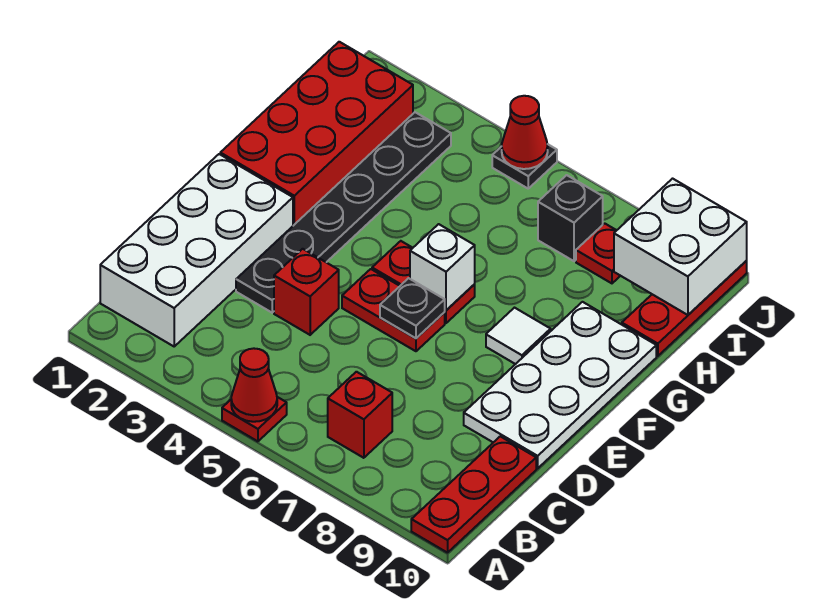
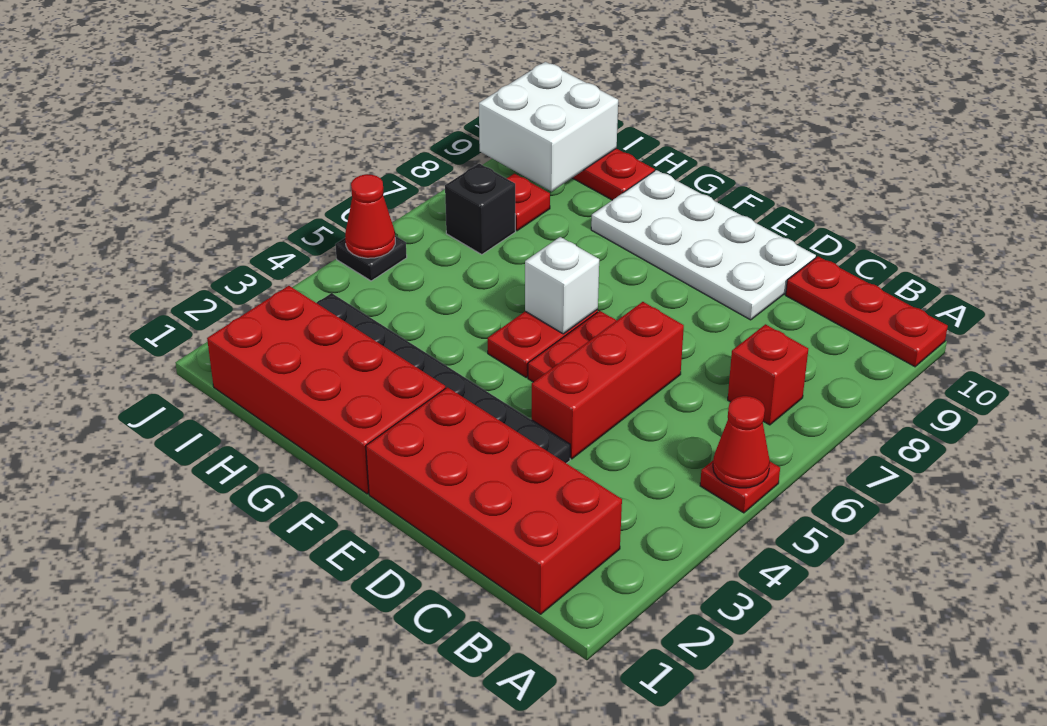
white brick B1:E2 level 1 -> red brick B1:E2 level 1
red brick D4 level 1 -> red brick D4:D6 level 1
black plate E6 level 2 -> none
white tile F8 level 1 -> none

